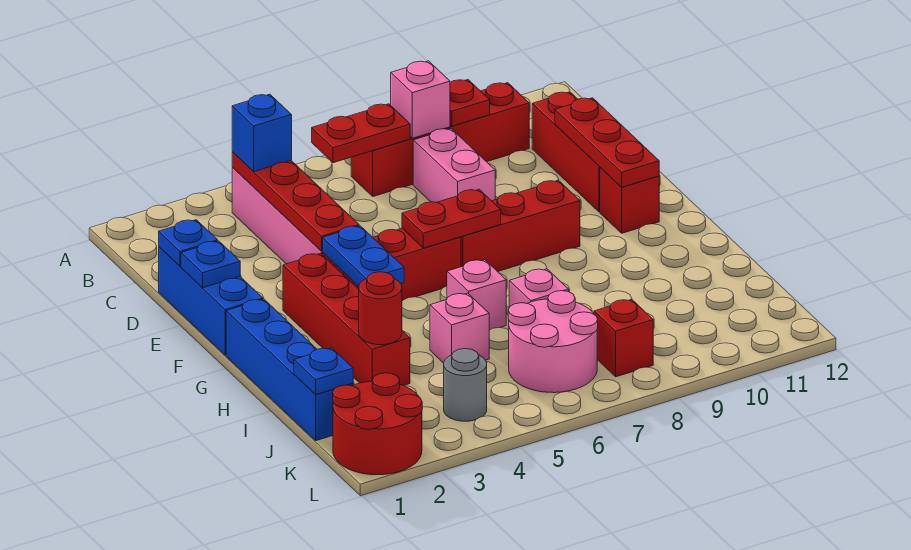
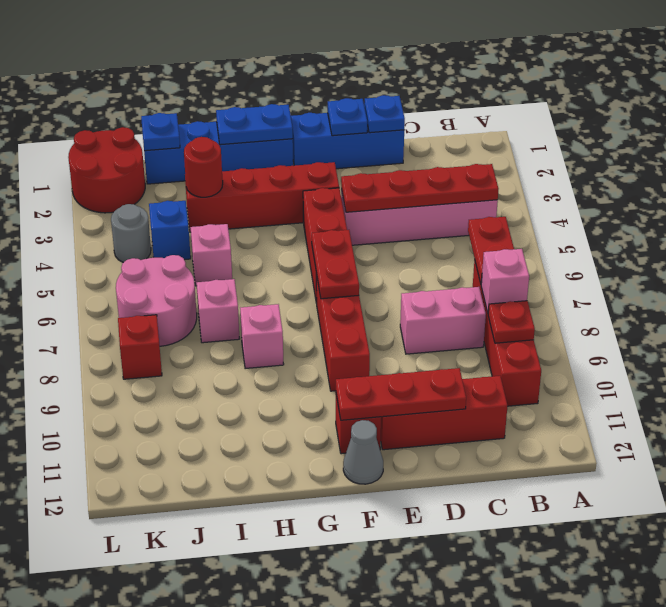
blue brick B4 level 3 -> blue brick J4 level 1
blue plate F4:G4 level 2 -> blue plate G1:H1 level 2
none -> grey cone F12 level 1
pink brick H6 level 1 -> pink brick H8 level 1

